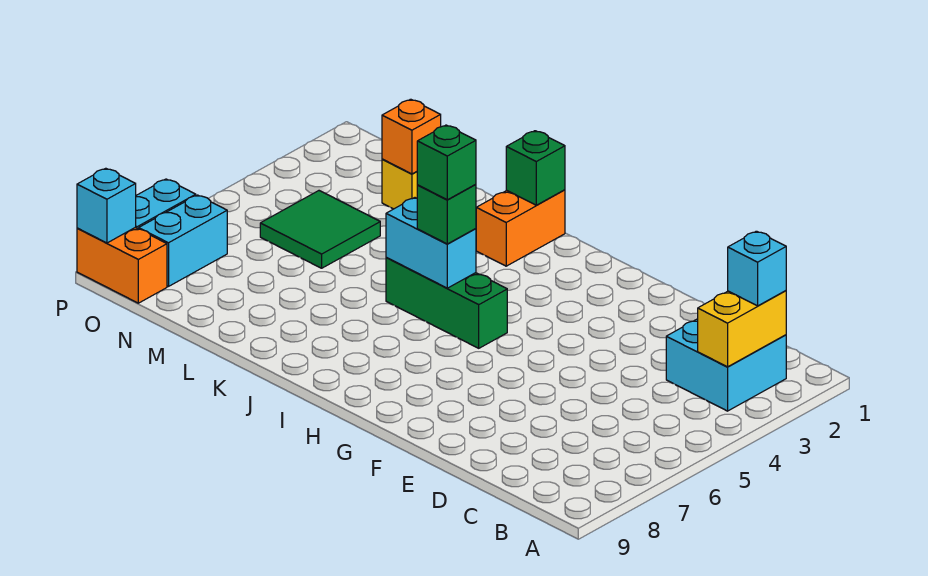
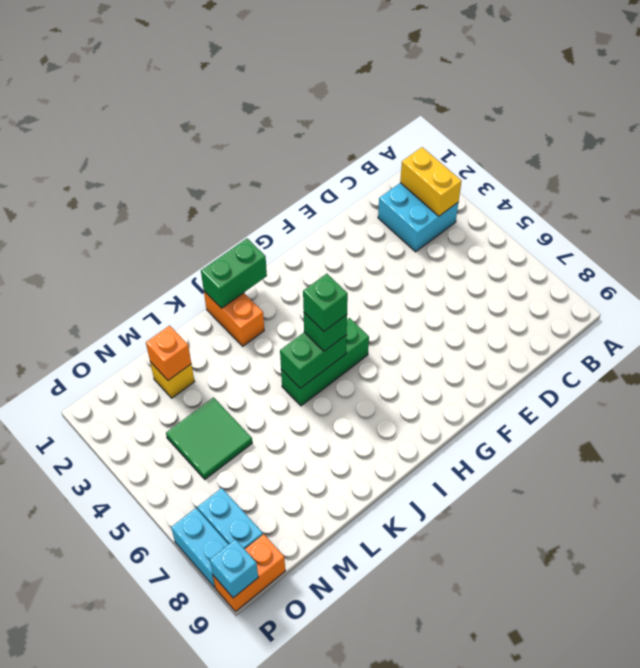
cyan brick B2 level 3 -> none
cyan brick I5:J5 level 2 -> green brick I5:J5 level 2
green brick J1 level 2 -> green brick I1:J1 level 2

